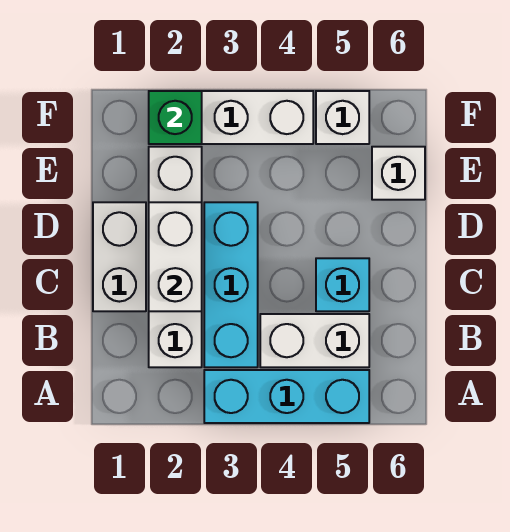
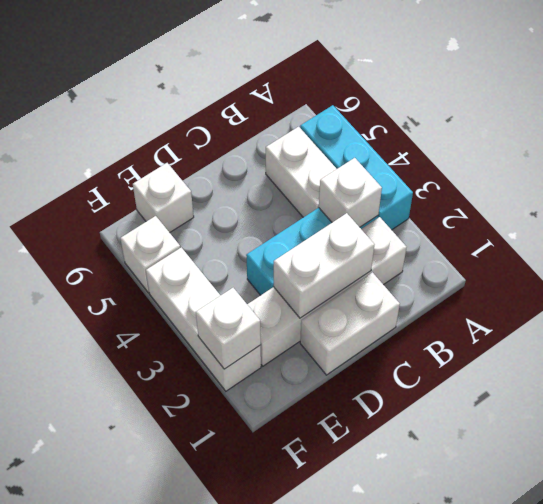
none -> white brick B3 level 2
cyan brick C5 level 1 -> none
green brick F2 level 2 -> white brick F2 level 2

